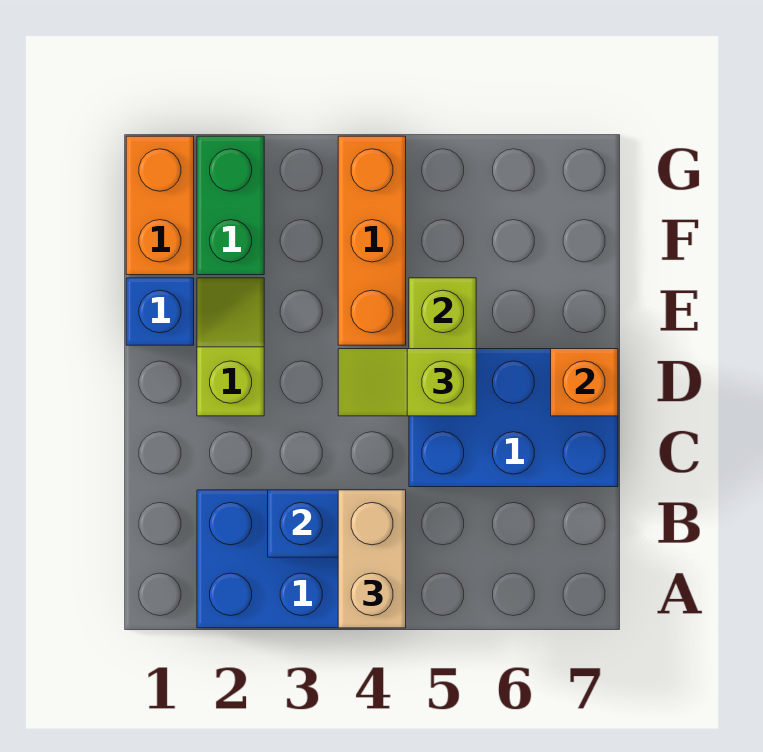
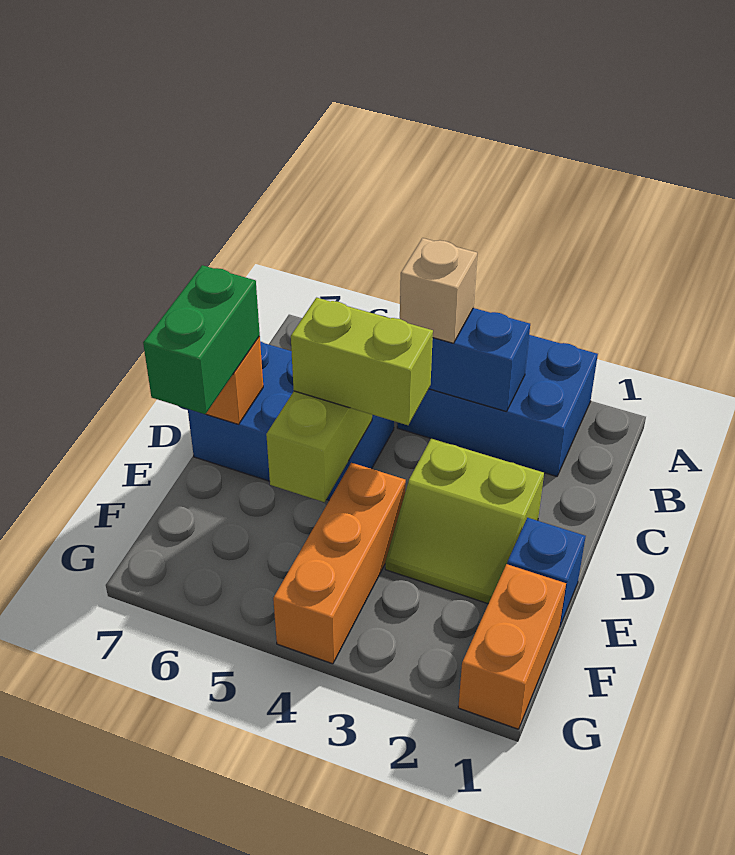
tan brick A4:B4 level 3 -> tan brick B4 level 3
lime slope D2:E2 level 1 top D -> lime slope D2:E3 level 1 top D
lime slope D4:D5 level 3 top 5 -> lime brick D4:D5 level 3
green brick F2:G2 level 1 -> green brick D7:E7 level 3

